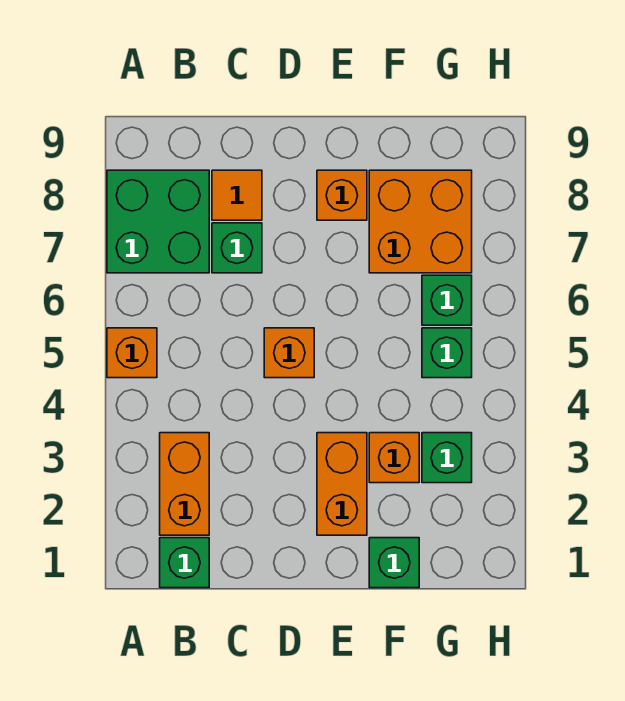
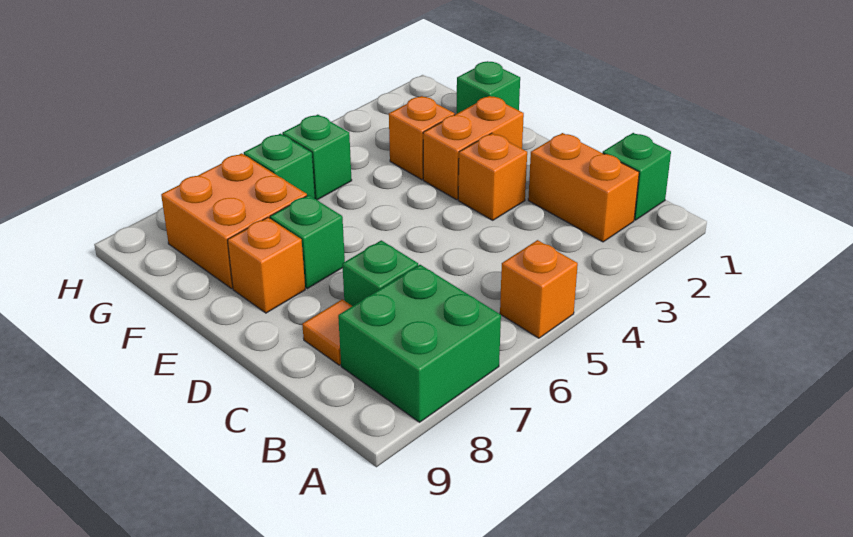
orange brick B2:B3 level 1 -> orange brick B2:C2 level 1
orange brick D5 level 1 -> orange brick D3 level 1
green brick G3 level 1 -> green brick E7 level 1

